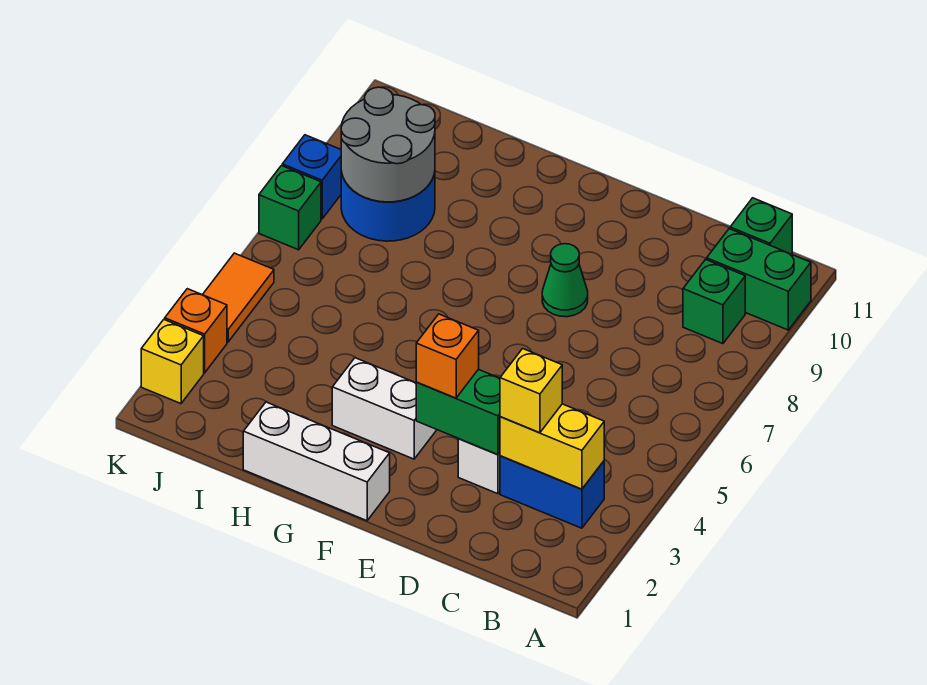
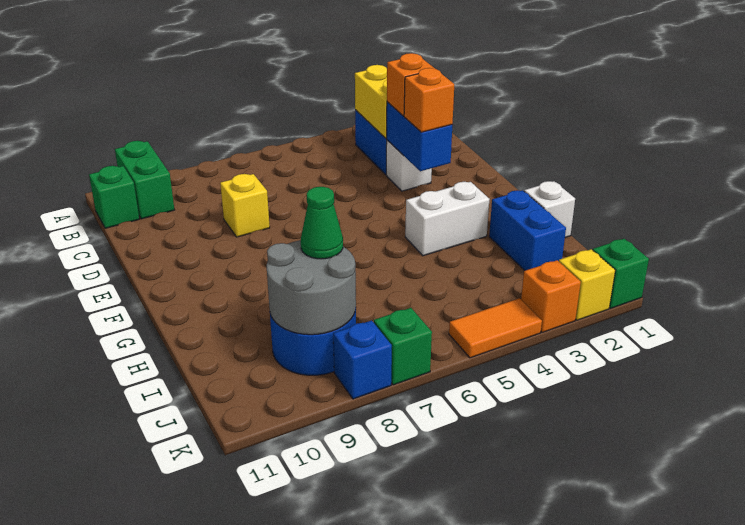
green brick B9 level 1 -> green brick K1 level 1
yellow brick C3 level 3 -> yellow brick D8 level 1
green brick D3:E3 level 2 -> blue brick D3:E3 level 2
none -> orange brick D3 level 3
green cone E8 level 1 -> green cone I8 level 3
white brick F1:H1 level 1 -> white brick H1 level 1
white brick F3:G3 level 1 -> white brick G3:G4 level 1
none -> blue brick H2:I2 level 1

